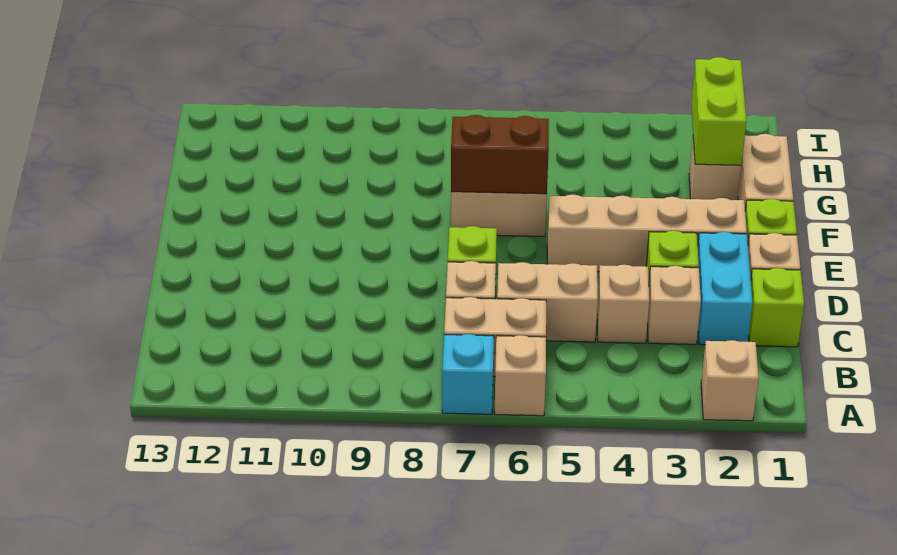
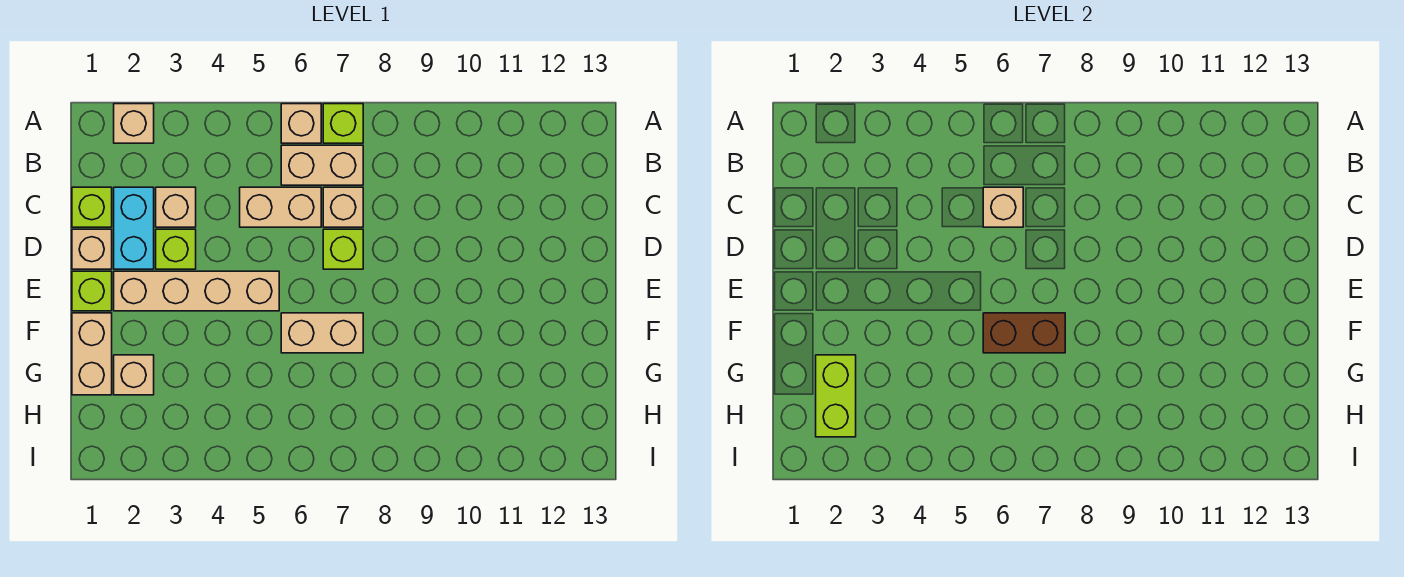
cyan brick A7 level 1 -> lime brick A7 level 1
tan brick C4 level 1 -> tan brick C6 level 2

